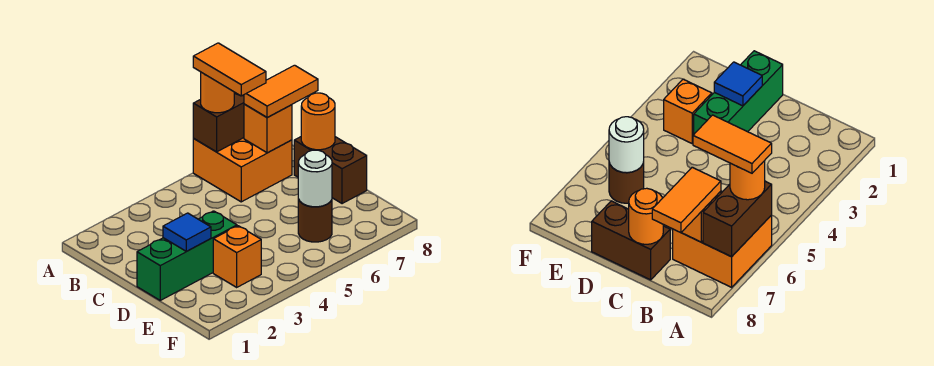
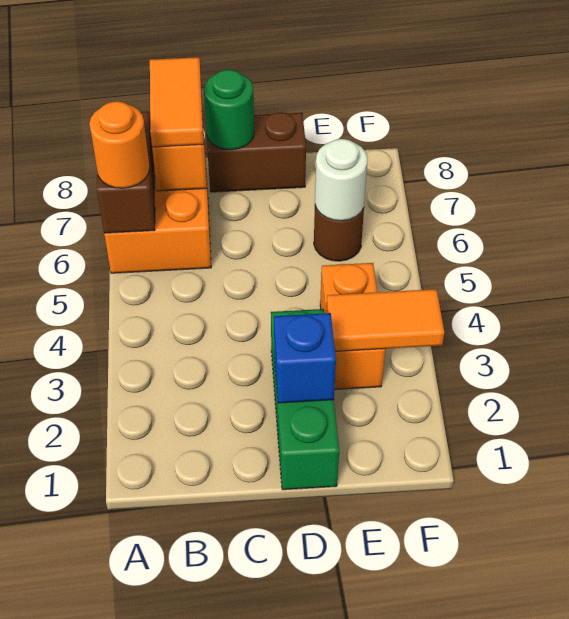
orange tile A6:B6 level 4 -> orange tile E3:F3 level 2
orange round brick C8 level 2 -> green round brick C8 level 2
blue tile D2 level 2 -> blue brick D2 level 2
orange brick E3 level 1 -> orange brick E3:E4 level 1

